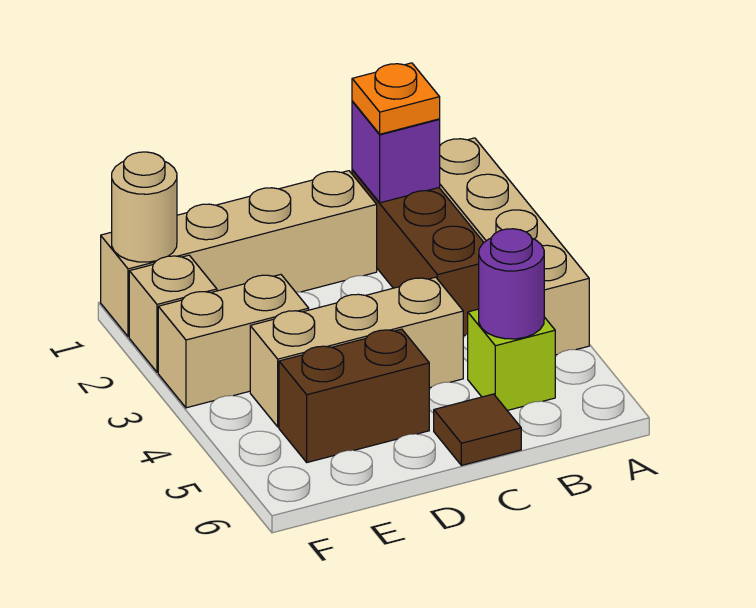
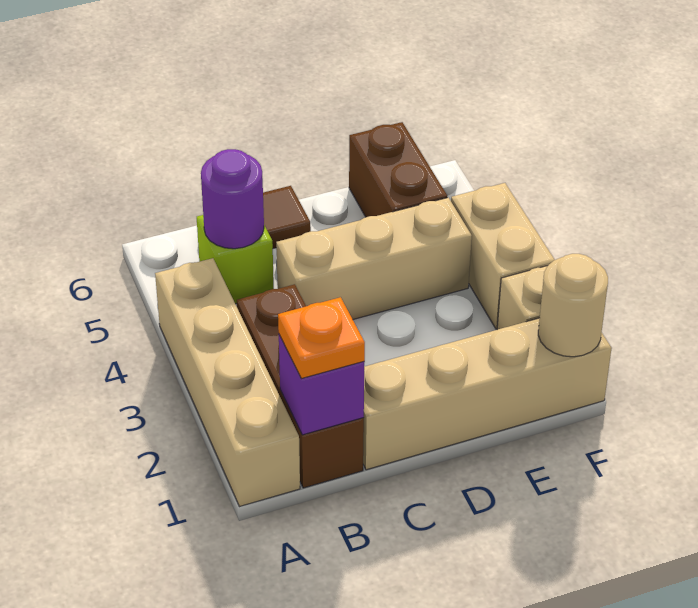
brown brick D5:E5 level 1 -> brown brick E5:E6 level 1
tan brick E3:F3 level 1 -> tan brick F3:F4 level 1

